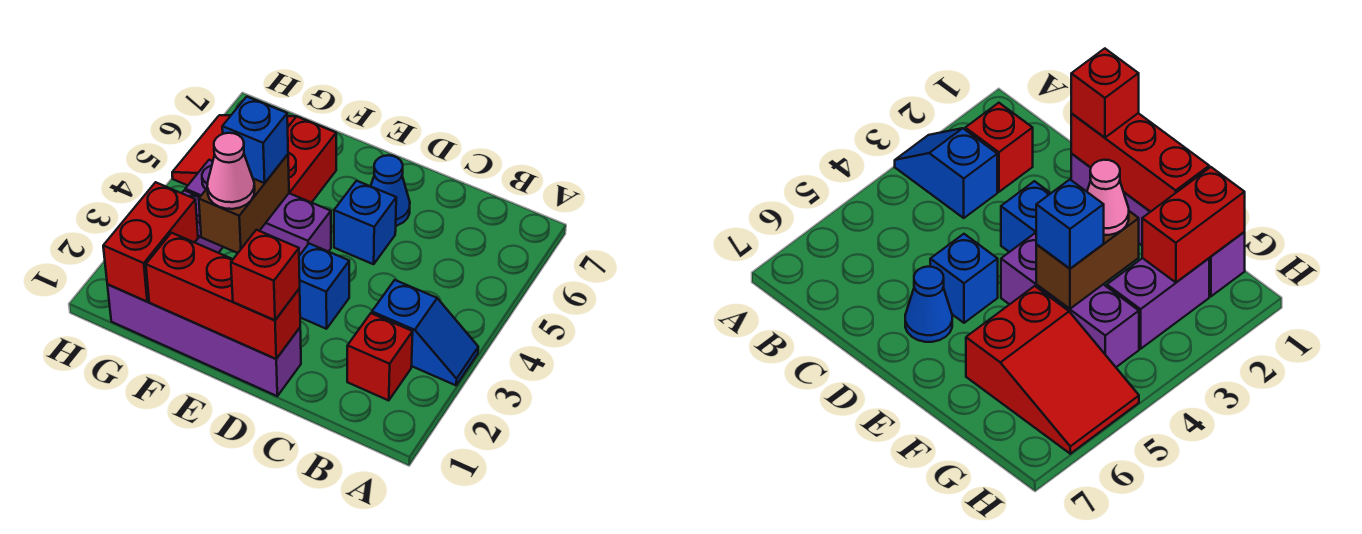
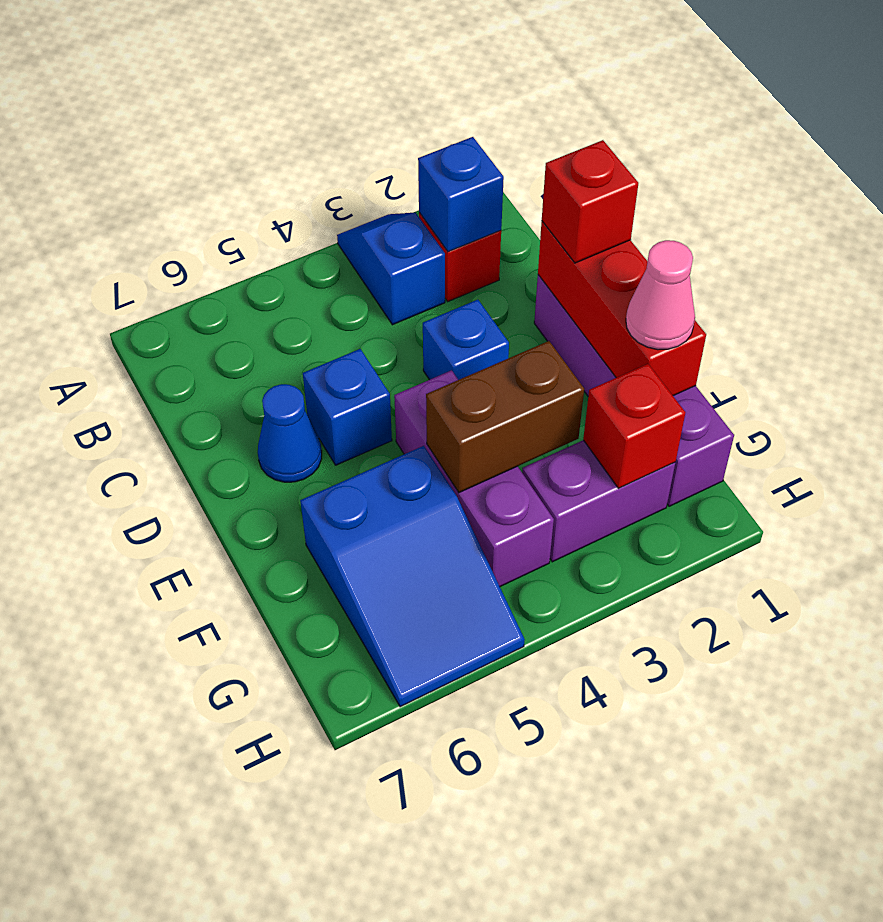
pink cone F3 level 3 -> pink cone F1 level 3
blue brick F4 level 3 -> blue brick B2 level 2
red slope F5:H6 level 1 top F -> blue slope F5:H6 level 1 top F
red brick G1:G2 level 2 -> red brick G2 level 2

